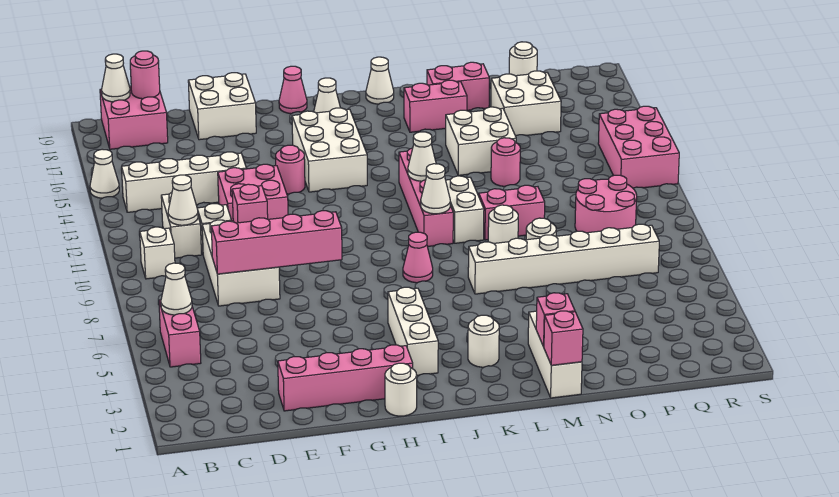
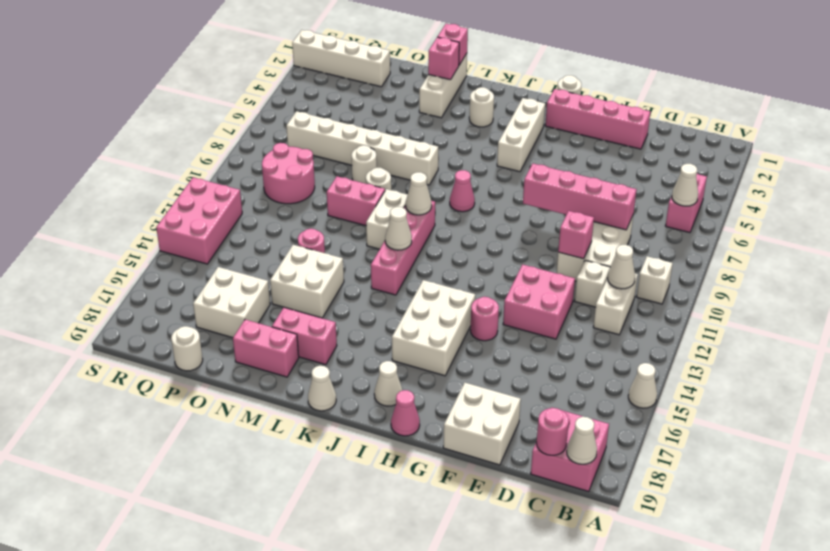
white brick B14:E14 level 1 -> white brick P2:S2 level 1

